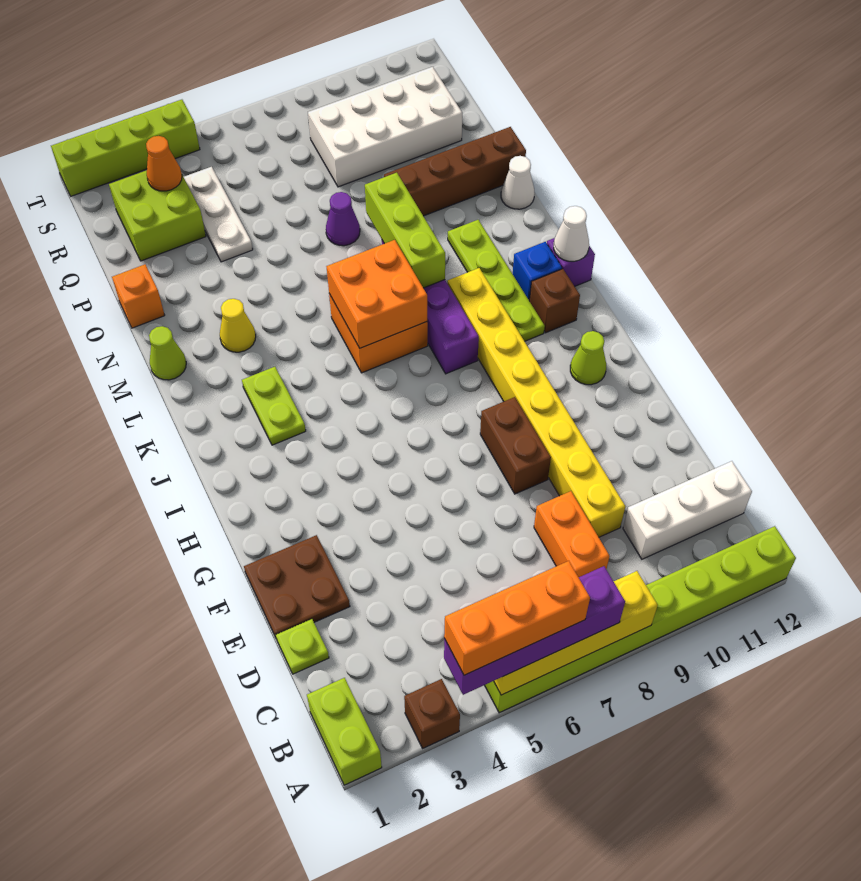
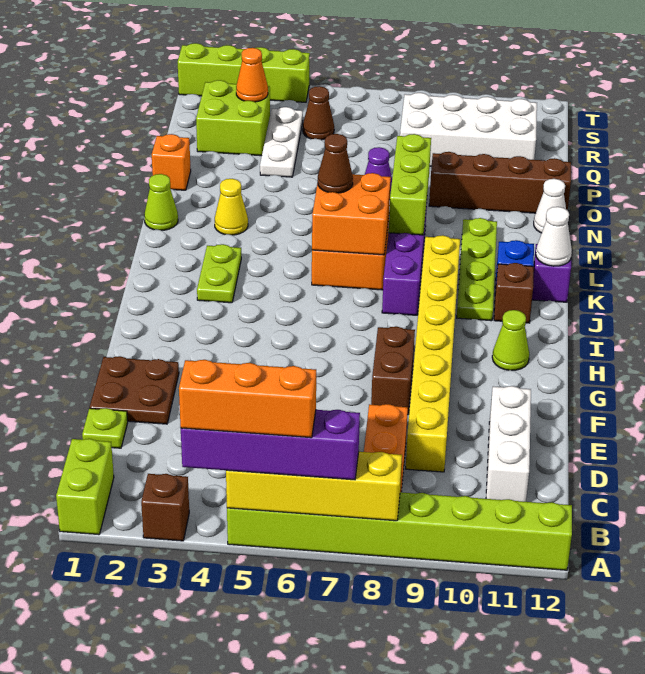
white brick C10:C12 level 1 -> white brick C11:E11 level 1
none -> brown cone L6 level 3
none -> brown cone R5 level 1

